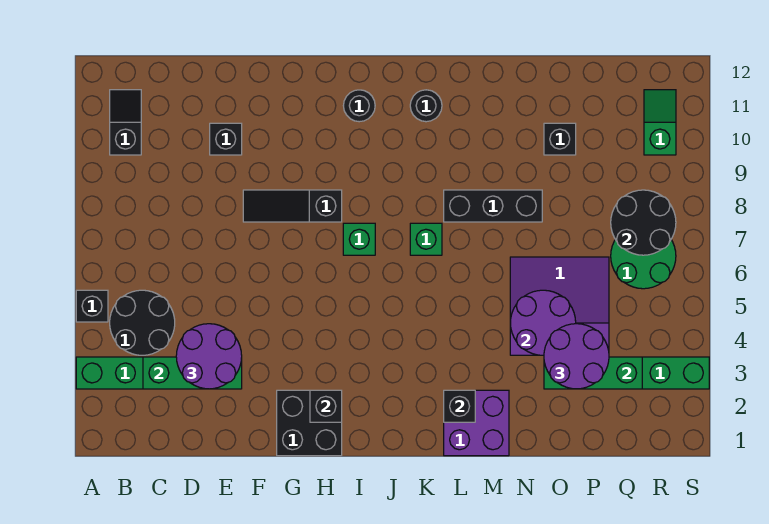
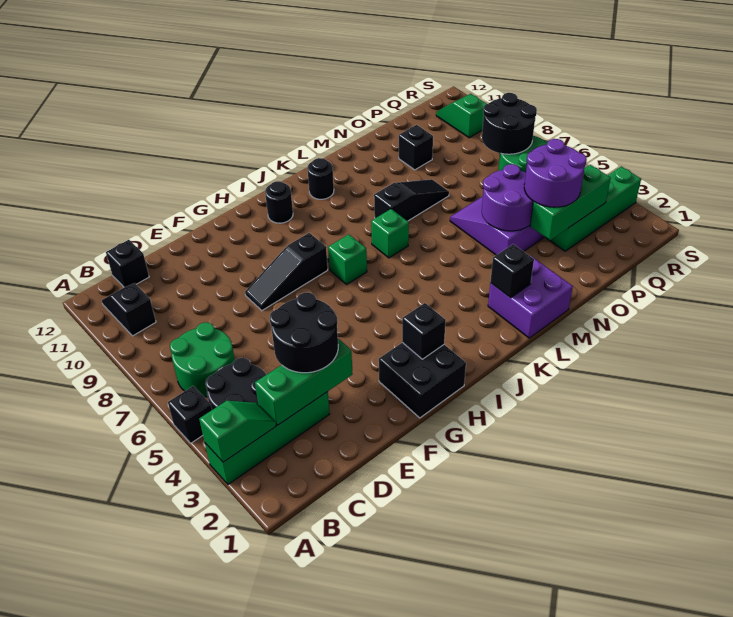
none -> green slope A3:B3 level 2 top A
none -> green round brick B6:C7 level 1
purple round brick D3:E4 level 3 -> black round brick D3:E4 level 3
black brick E10 level 1 -> black brick C12 level 1
black brick L8:N8 level 1 -> black slope L8:N8 level 1 top L

